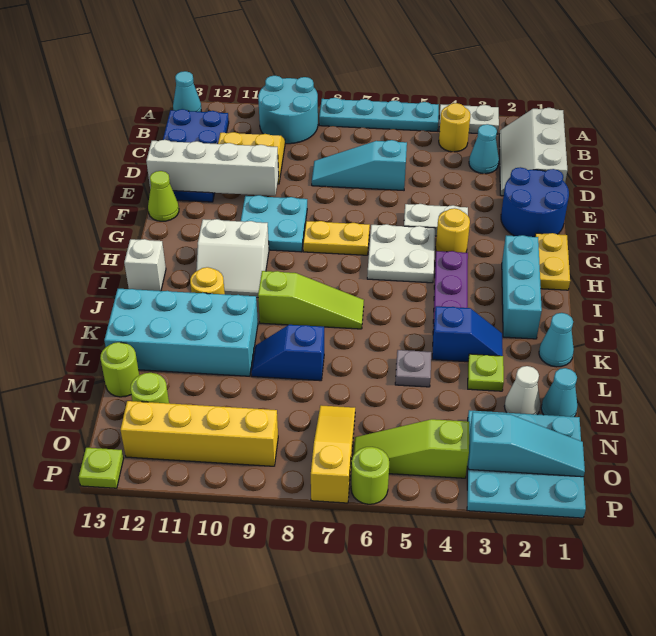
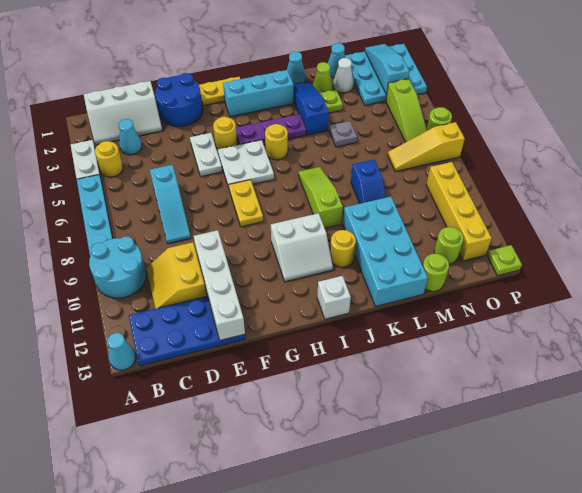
cyan plate F9:G10 level 1 -> none
lime cone F13 level 1 -> lime cone L2 level 1
white slope H10:I11 level 1 top H -> white slope H10:I11 level 1 top 10
none -> yellow round brick I5 level 1
blue slope K3:K4 level 1 top 4 -> blue slope K2:K4 level 1 top 4

